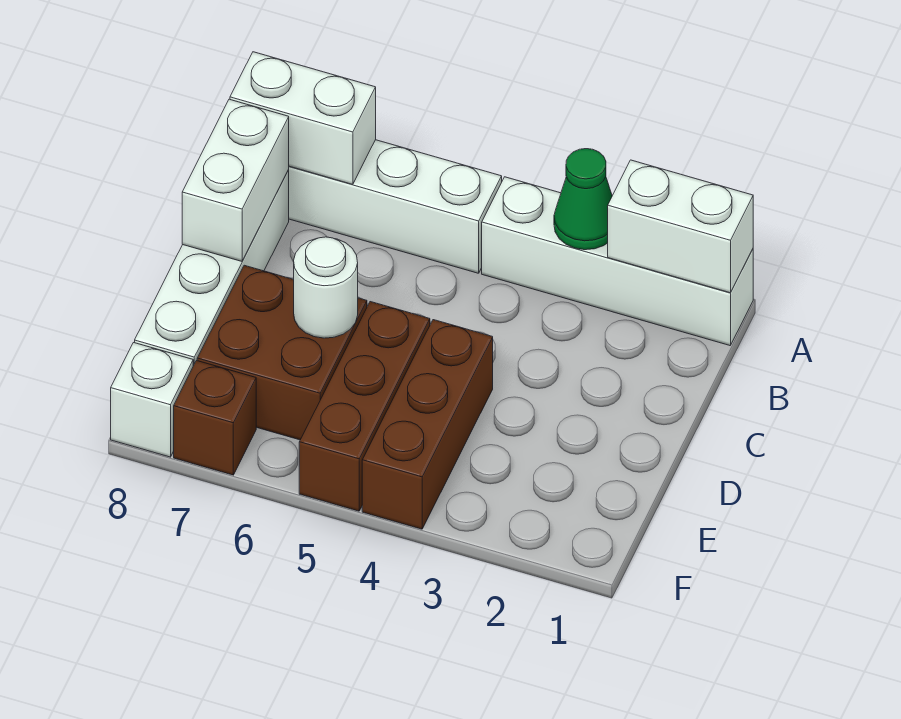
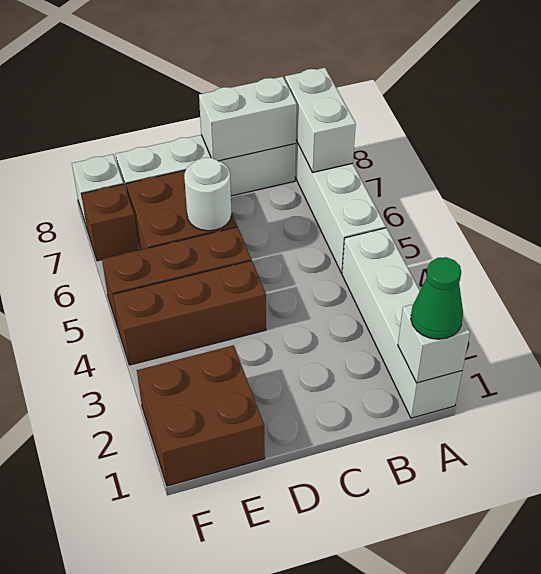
white brick A1:A2 level 2 -> white brick A1 level 2
green cone A3 level 2 -> green cone A1 level 3
none -> brown brick E1:F2 level 1

